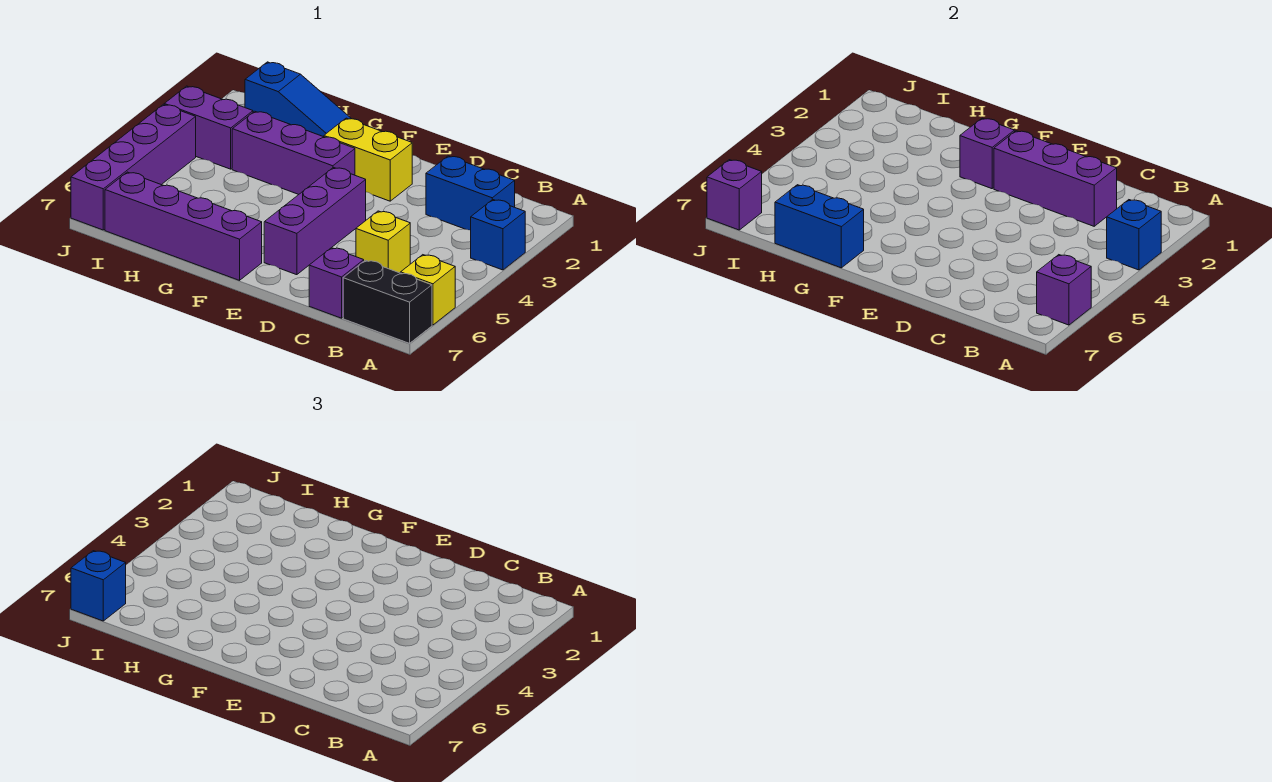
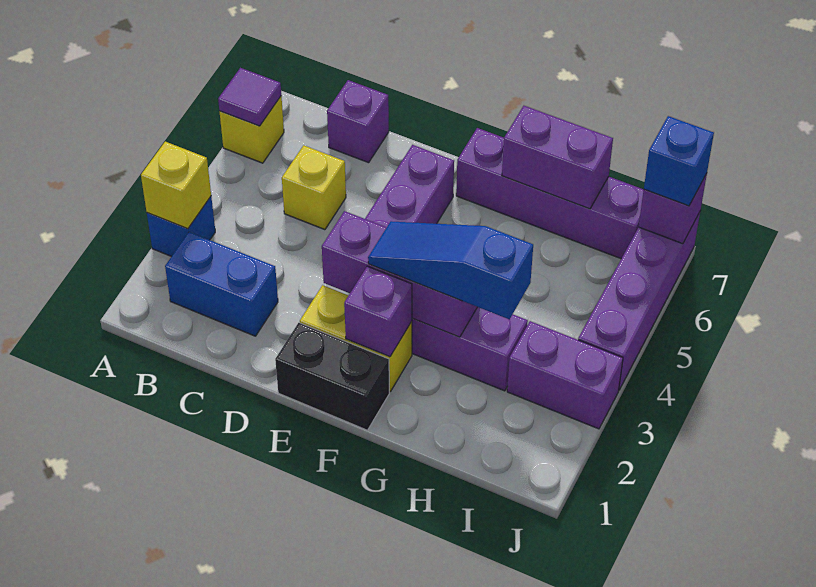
blue brick A3 level 2 -> yellow brick A3 level 2
purple brick A6 level 2 -> purple tile A6 level 2
black brick A7:B7 level 1 -> black brick E1:F1 level 1
purple brick C2:E2 level 2 -> purple brick E3:G3 level 2
blue slope G1:I1 level 1 top I -> blue slope F3:H3 level 3 top H
blue brick G7:H7 level 2 -> purple brick G7:H7 level 2

